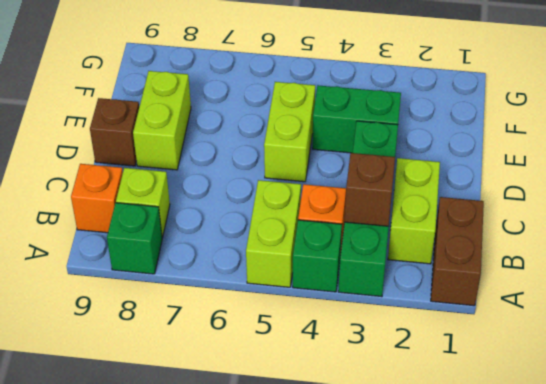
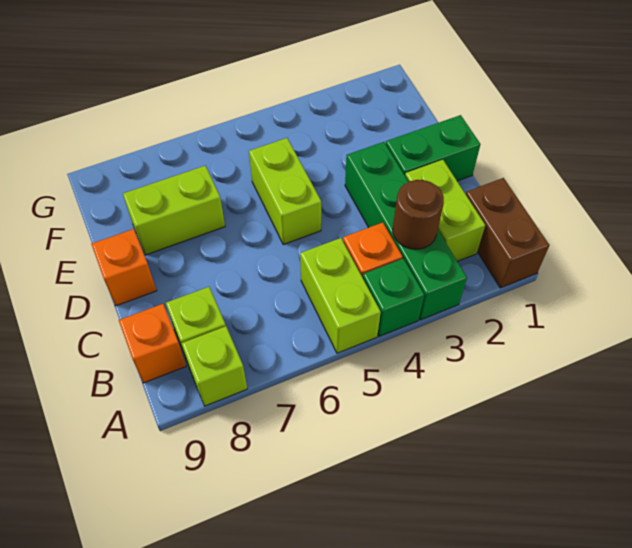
green brick A8 level 1 -> lime brick A8 level 1
brown brick B3 level 2 -> brown round brick B3 level 2
lime brick D8:E8 level 1 -> lime brick E7:E8 level 1
brown brick D9 level 1 -> orange brick D9 level 1
green brick E3:E4 level 1 -> green brick D1:D2 level 1

